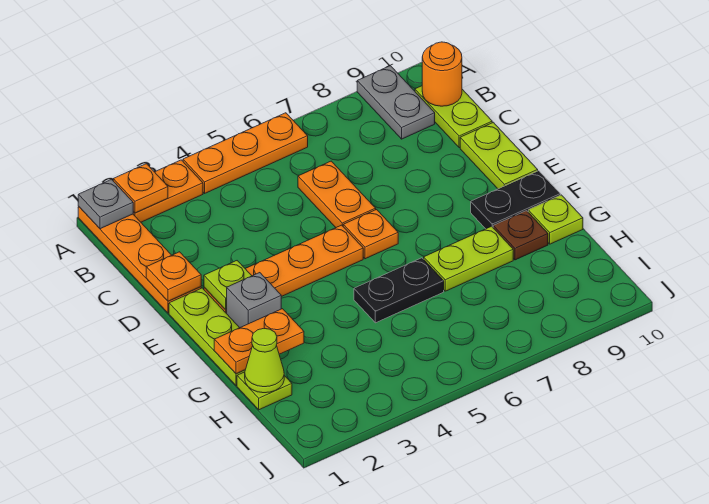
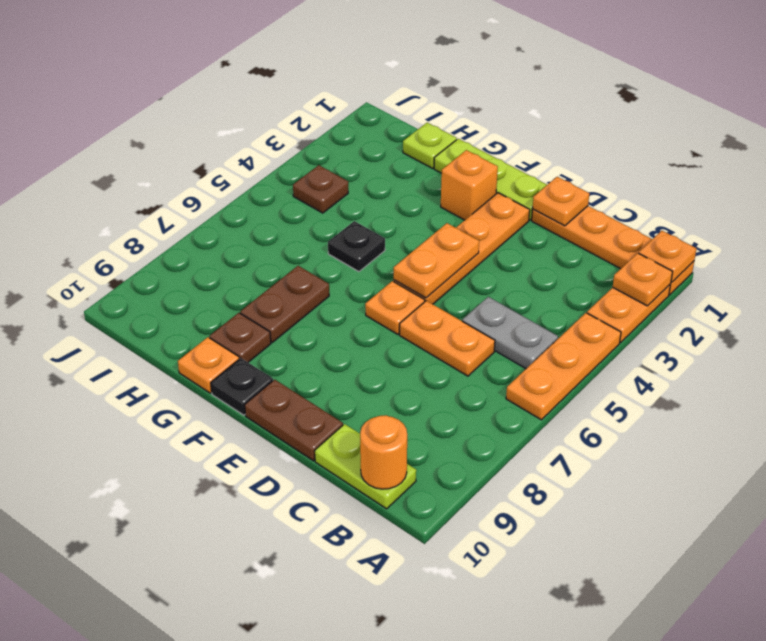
grey plate A1 level 2 -> orange plate A1 level 2
grey plate A9:B9 level 1 -> grey plate B5:C5 level 1
lime plate D10:E10 level 1 -> brown plate D10:E10 level 1
lime plate E2 level 2 -> none
grey brick F2 level 1 -> orange brick F2 level 1
black plate F9:F10 level 1 -> black plate F10 level 1
orange plate G1:G2 level 2 -> orange plate E4:E5 level 2
black plate G5:G6 level 1 -> black plate G5 level 1
lime plate G7:G8 level 1 -> brown plate G7:G8 level 1
lime plate G10 level 1 -> orange plate G10 level 1
lime cone H1 level 2 -> none
none -> brown plate I4 level 1

